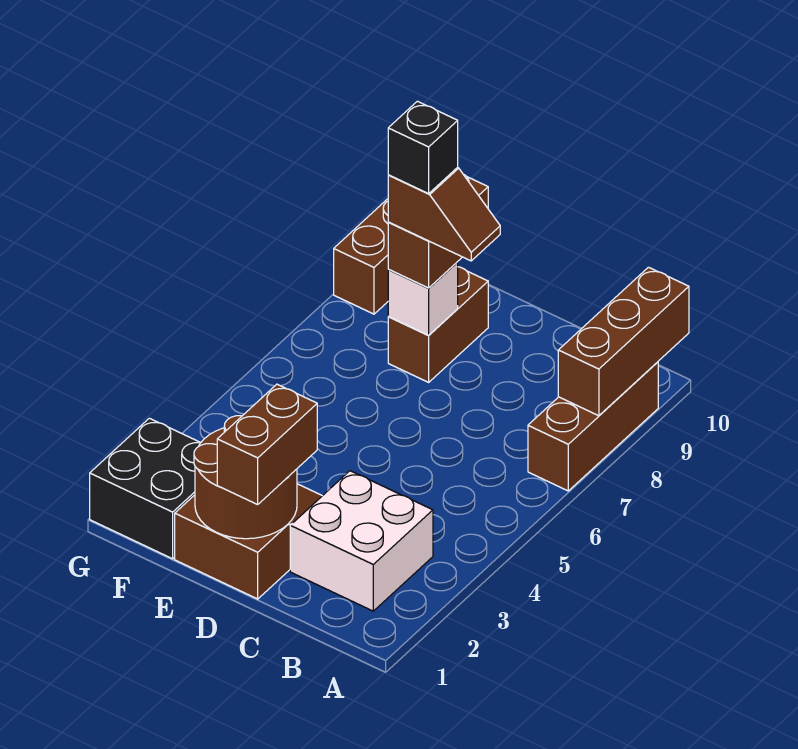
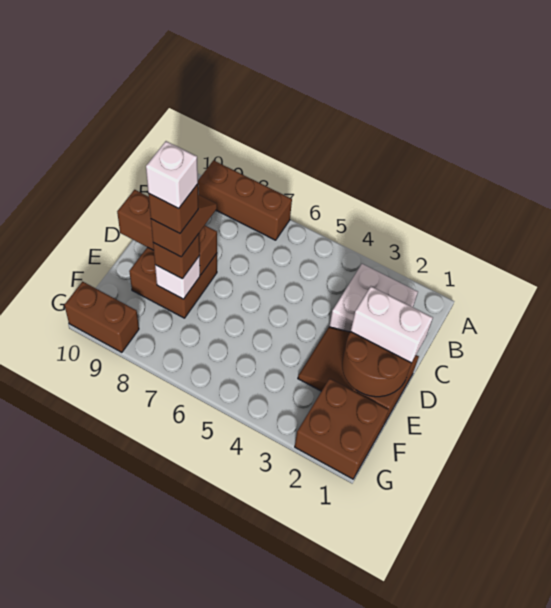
brown brick A8:A10 level 2 -> brown brick D8:D10 level 2
brown brick D1:D2 level 3 -> white brick D1:D2 level 3
brown brick E8:E9 level 1 -> brown brick D8:E9 level 1
brown brick E8:E9 level 3 -> brown brick E8 level 3
black brick E8 level 5 -> brown brick E8 level 5
none -> white brick E8 level 6
black brick F1:G2 level 1 -> brown brick F1:G2 level 1

